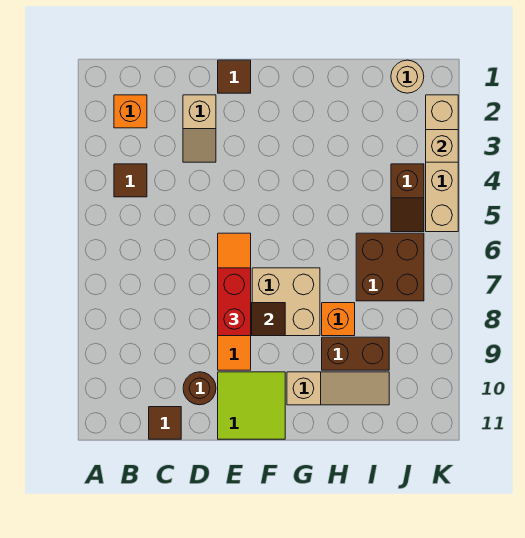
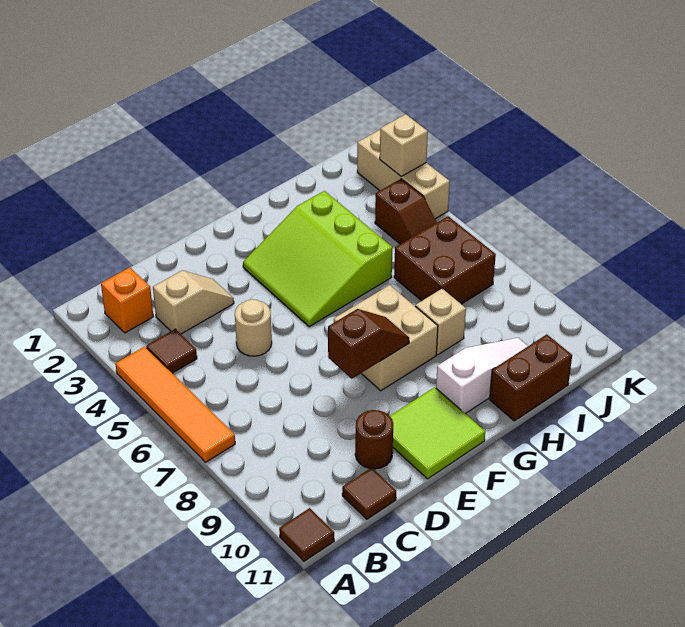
tan slope D2:D3 level 1 top 2 -> tan slope C3:D3 level 1 top C
brown tile E1 level 1 -> brown tile A11 level 1
orange tile E6:E9 level 1 -> orange tile A4:A7 level 1
red brick E7:E8 level 3 -> none
none -> lime slope F3:H5 level 1 top H
tan slope G10:I10 level 1 top G -> white slope G10:I10 level 1 top G
orange brick H8 level 1 -> tan brick H8 level 1
brown brick H9:I9 level 1 -> brown brick H11:I11 level 1
tan round brick J1 level 1 -> tan round brick D5 level 1
tan brick K2:K5 level 1 -> tan brick K2:K4 level 1

